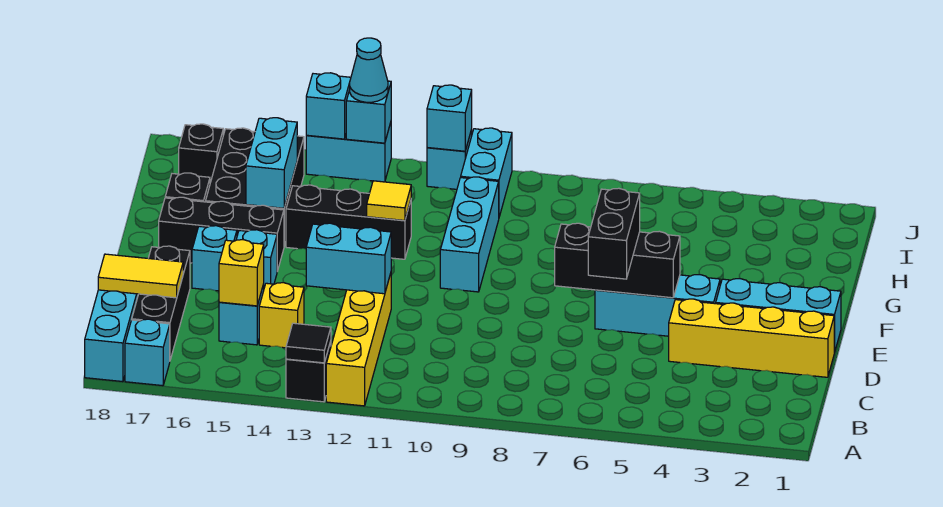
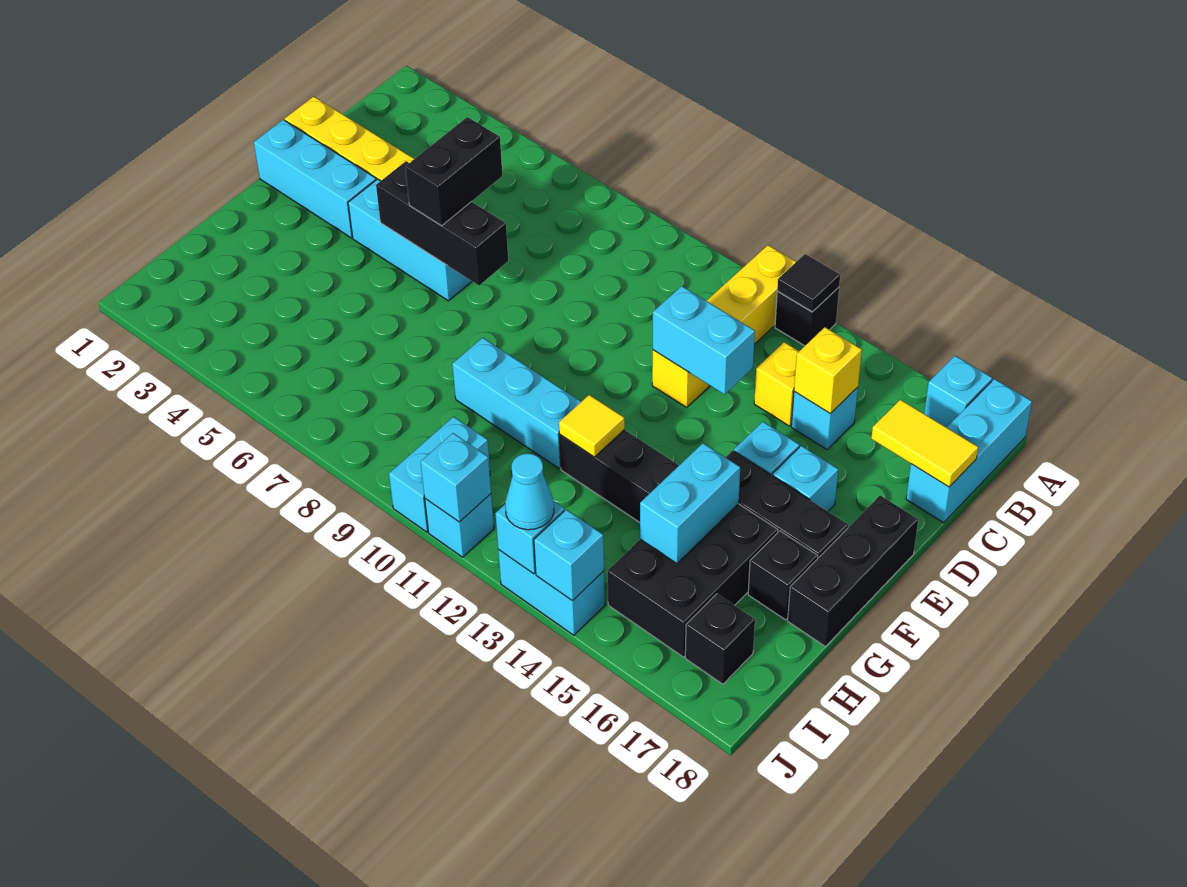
black brick B17:D17 level 1 -> black brick E18:G18 level 1
cyan brick F10:H10 level 1 -> cyan brick G9:G11 level 1

